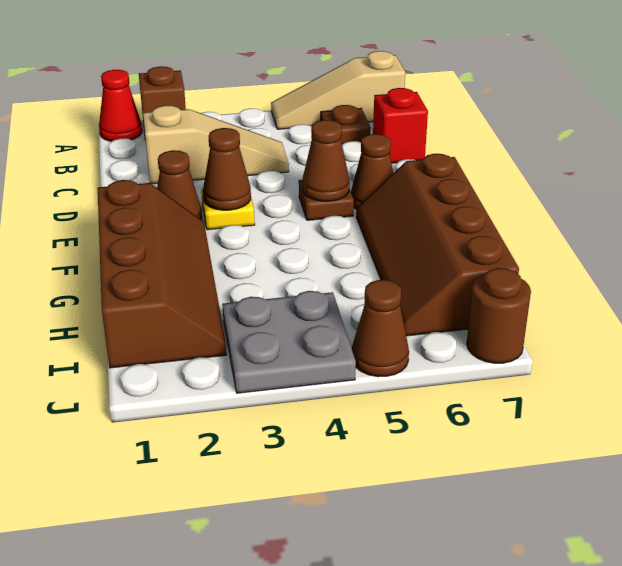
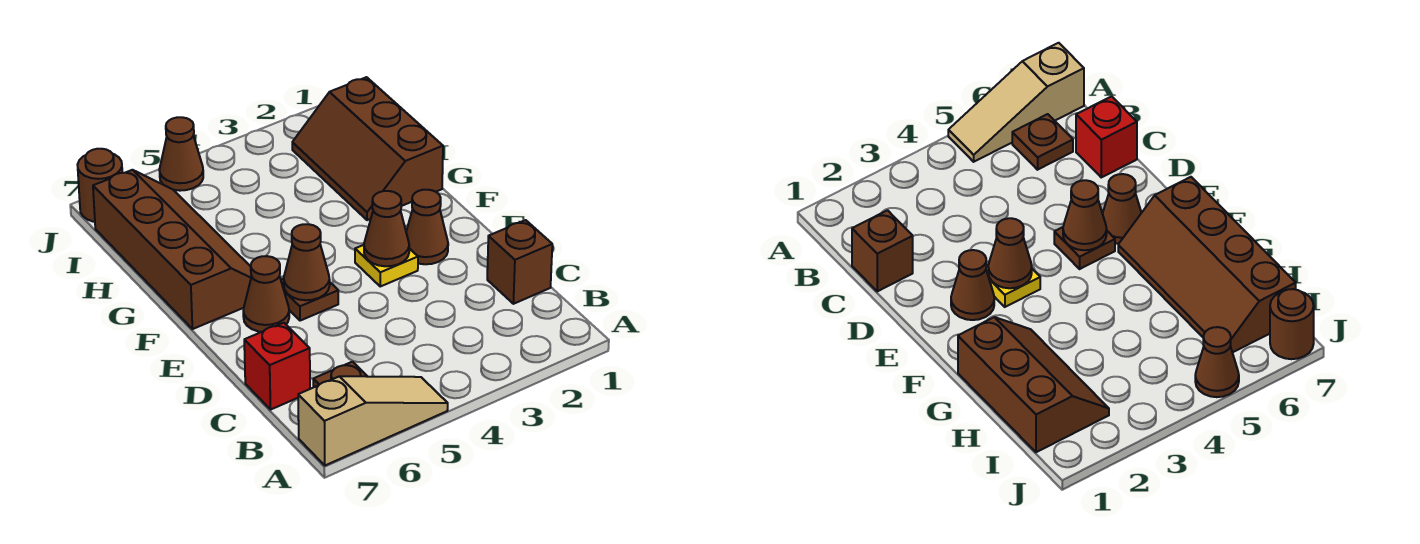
red cone A1 level 1 -> none
brown brick A2 level 1 -> brown brick C1 level 1
tan slope C2:C4 level 1 top 2 -> none
brown slope F1:I2 level 1 top 1 -> brown slope G1:I2 level 1 top 1
grey plate I3:J4 level 1 -> none

